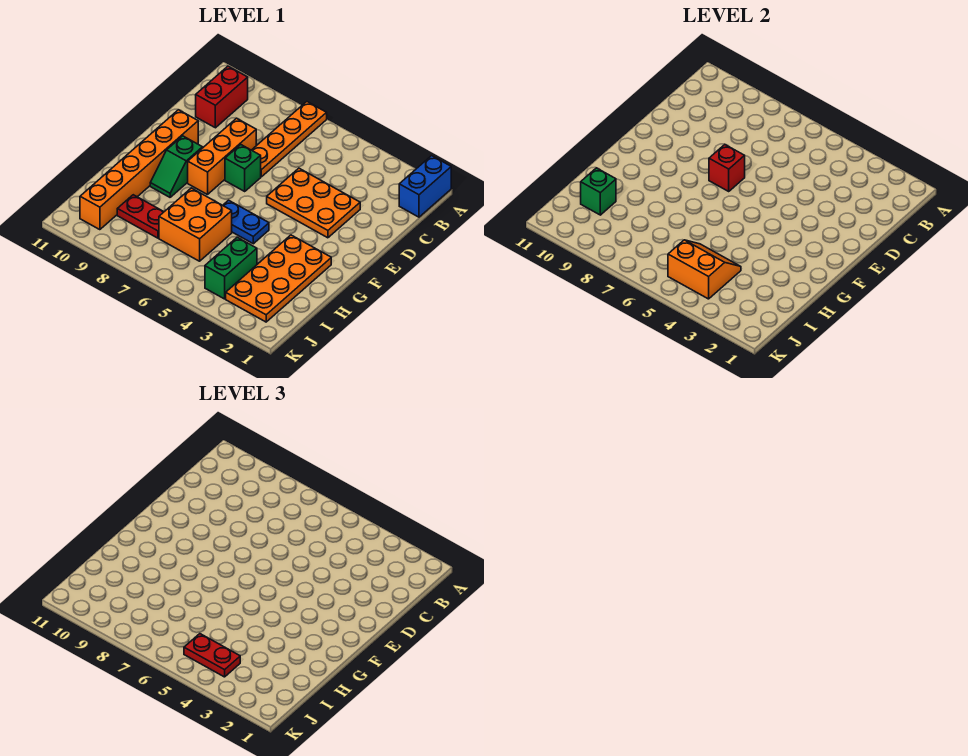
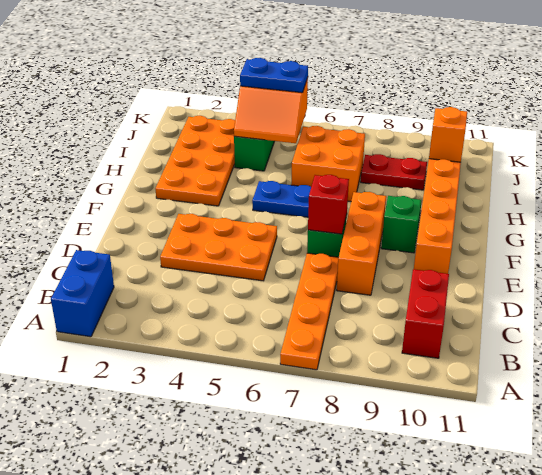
green brick I10 level 2 -> orange brick I10 level 2
red plate J4:J5 level 3 -> blue plate J4:J5 level 3

